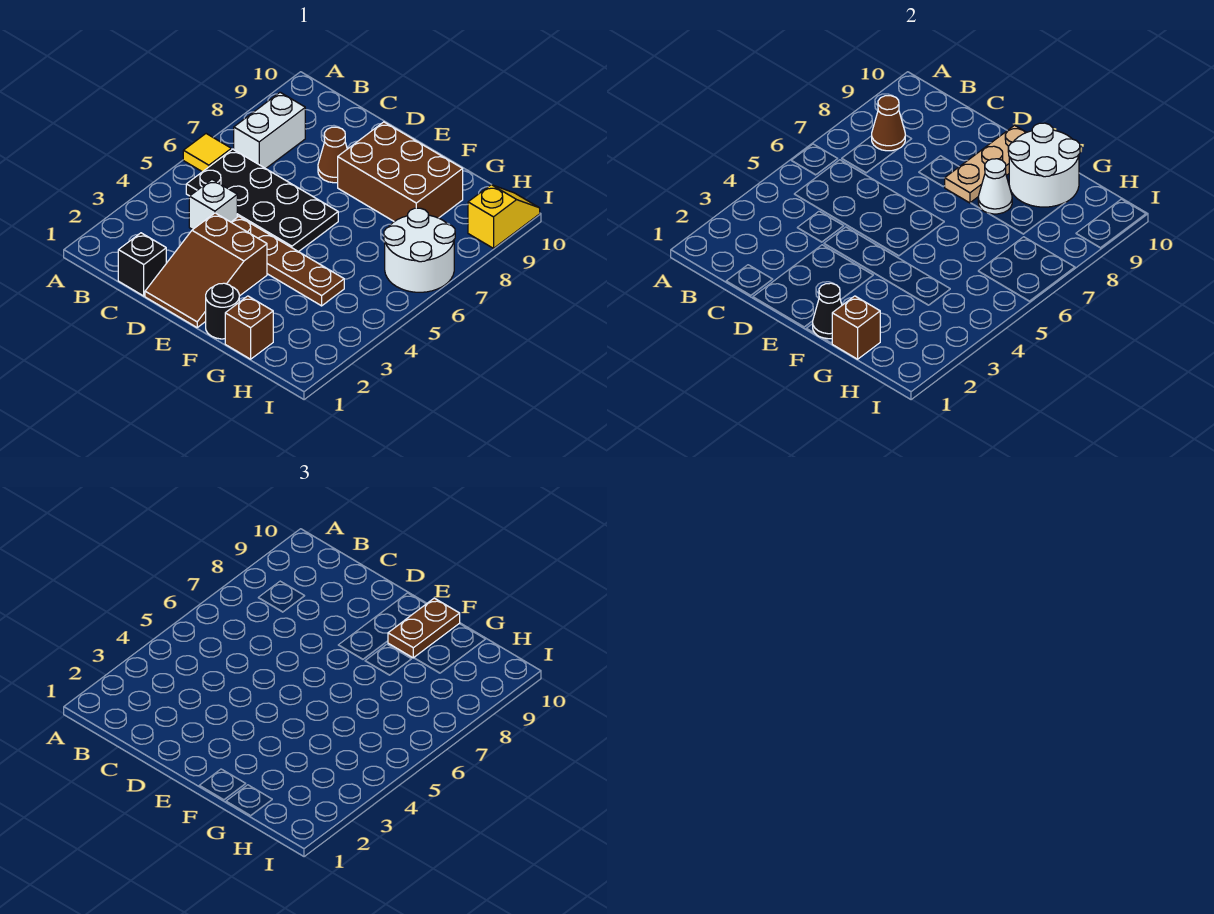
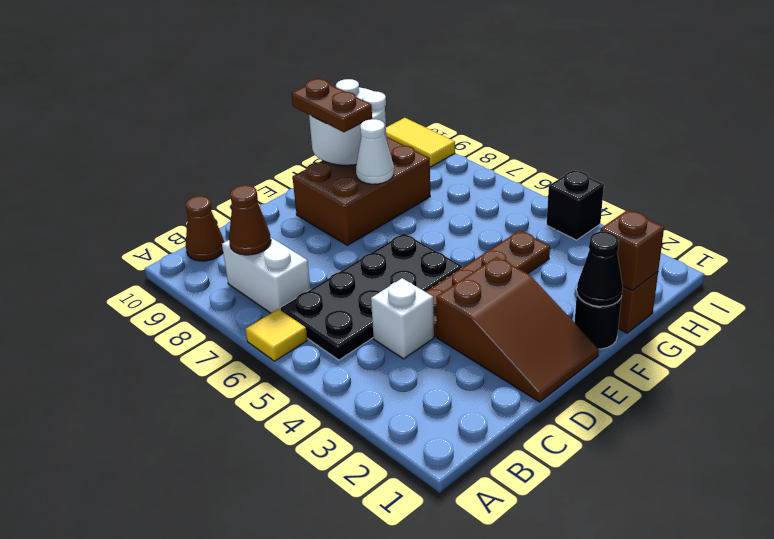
black brick C1 level 1 -> black brick I4 level 1
brown cone D8 level 1 -> brown cone B10 level 1
tan plate E8:E10 level 2 -> none
white round brick H6:I7 level 1 -> none
yellow slope I9:I10 level 1 top 9 -> yellow tile I9:I10 level 1

